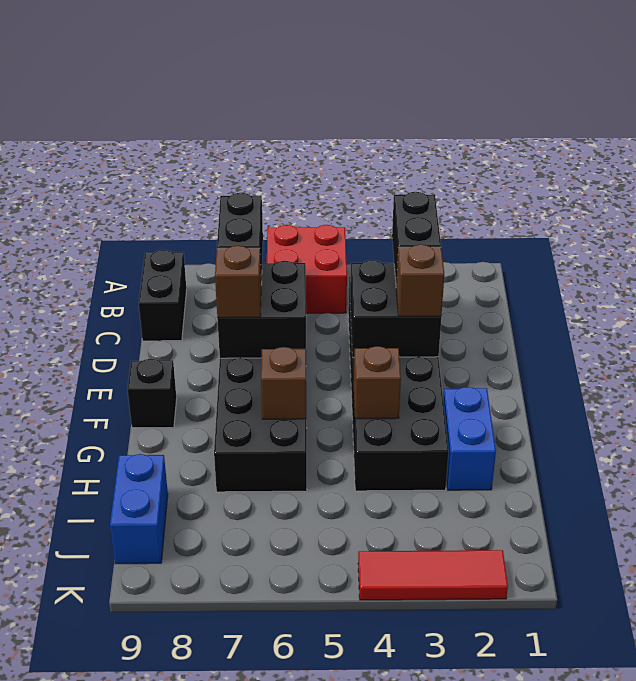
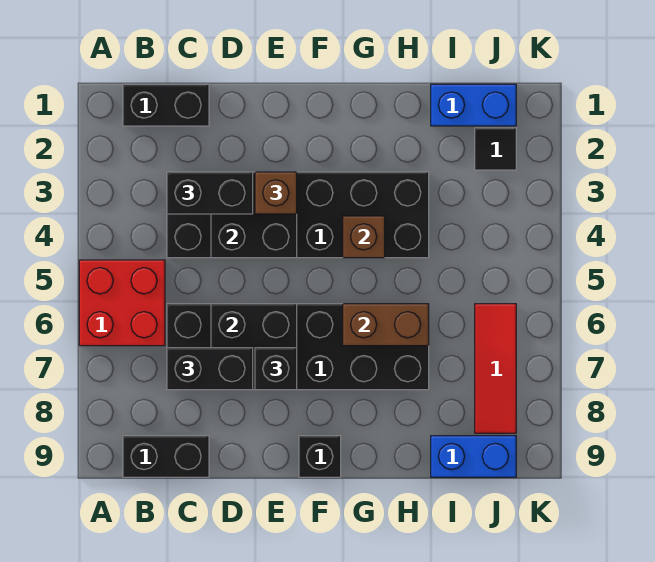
none -> black brick B1:C1 level 1
brown brick E7 level 3 -> black brick E7 level 3
blue brick G2:H2 level 1 -> blue brick I1:J1 level 1
brown brick G6 level 2 -> brown brick G6:H6 level 2
none -> black tile J2 level 1
red tile K2:K4 level 1 -> red tile J6:J8 level 1

